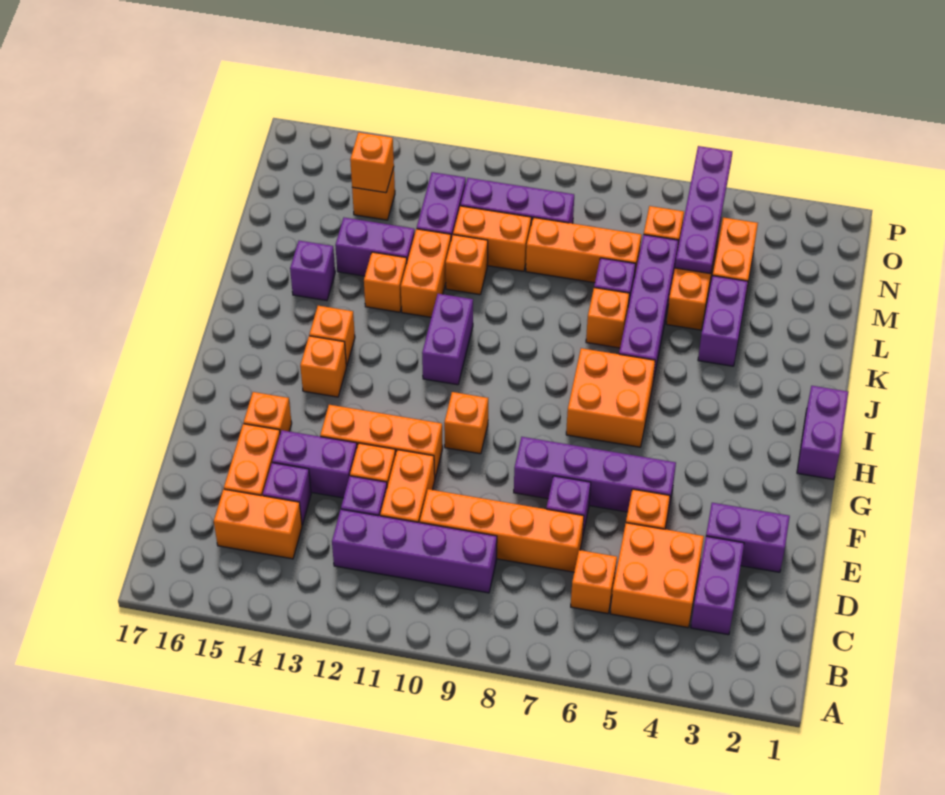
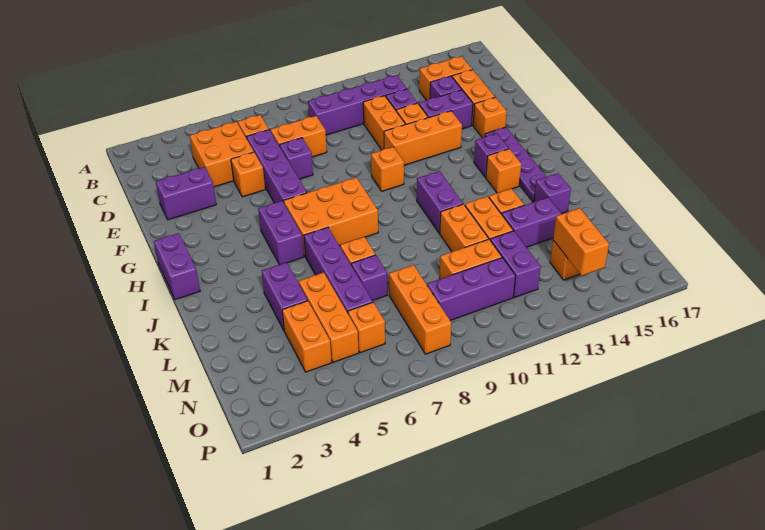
purple brick C3:D3 level 1 -> purple brick H5:I5 level 1
orange brick D7:D10 level 1 -> orange brick D7:D8 level 1
purple brick F5:F8 level 1 -> purple brick D6:G6 level 1
orange brick H6:I7 level 1 -> orange brick H6:I8 level 1
orange brick H14 level 1 -> purple brick H14 level 1
orange brick L11 level 1 -> orange brick K11:L11 level 1
purple plate M5:P5 level 2 -> purple plate G15:J15 level 1
orange brick M7:M9 level 1 -> orange brick M8:O8 level 1
orange brick N14 level 2 -> orange brick N14:O14 level 2

